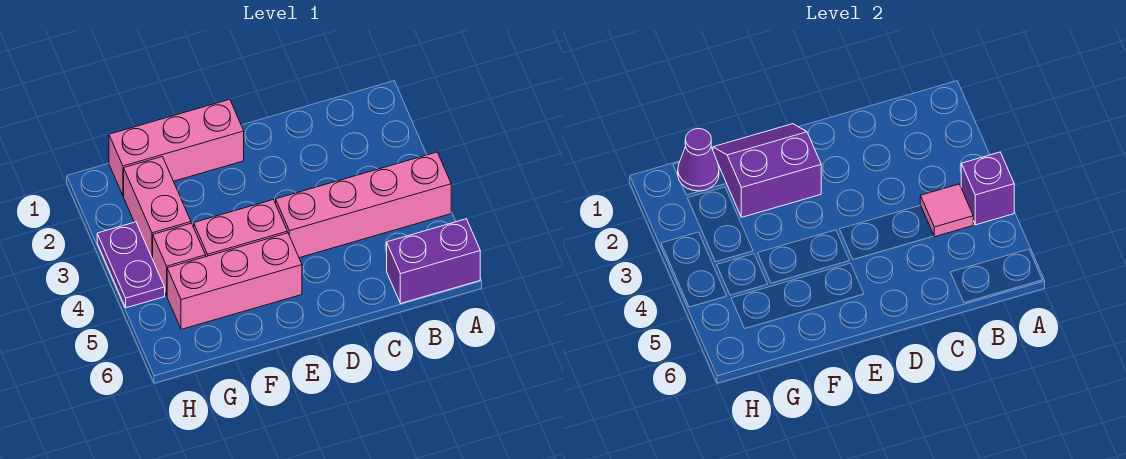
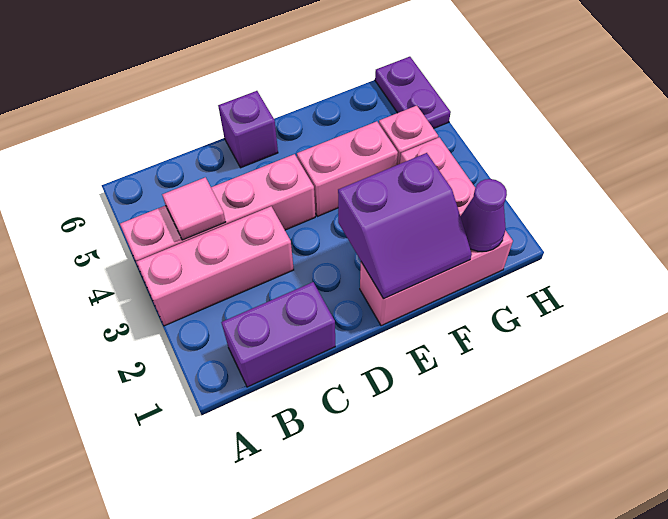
purple brick A4 level 2 -> purple brick D6 level 1
purple brick A6:B6 level 1 -> purple brick B1:C1 level 1
pink brick E5:G5 level 1 -> pink brick A3:C3 level 1
purple plate H3:H4 level 1 -> purple plate H5:H6 level 1

